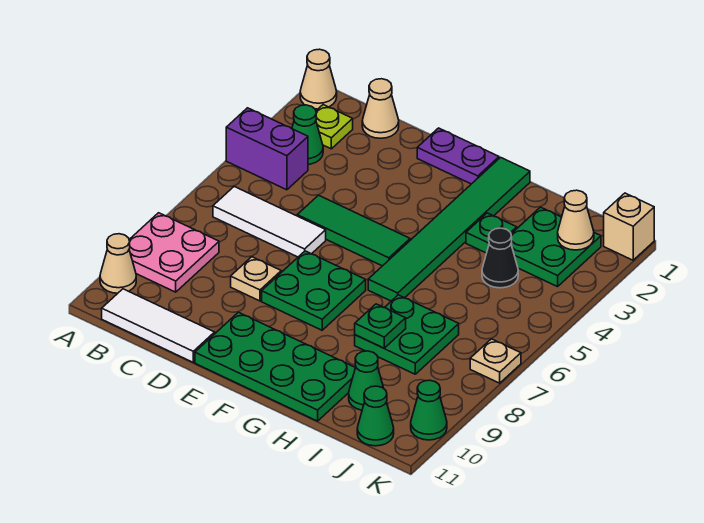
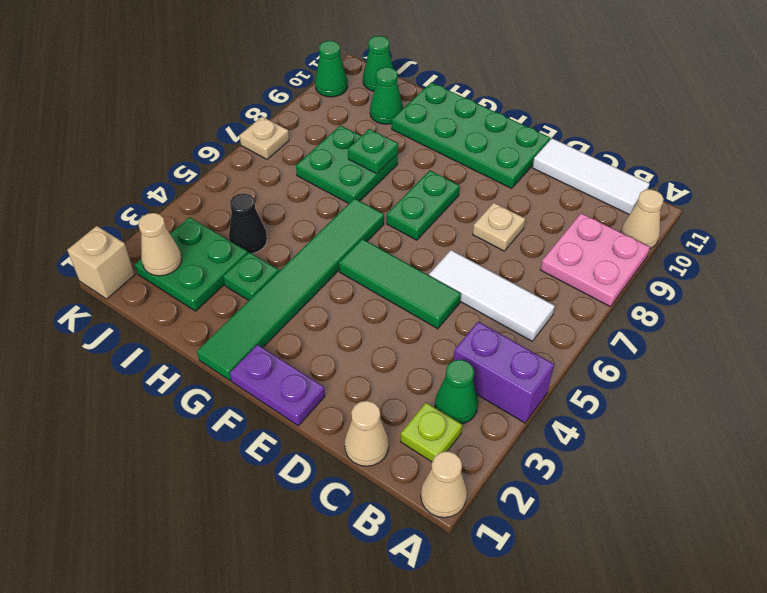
green plate E7:F8 level 1 -> green plate F7:F8 level 1

